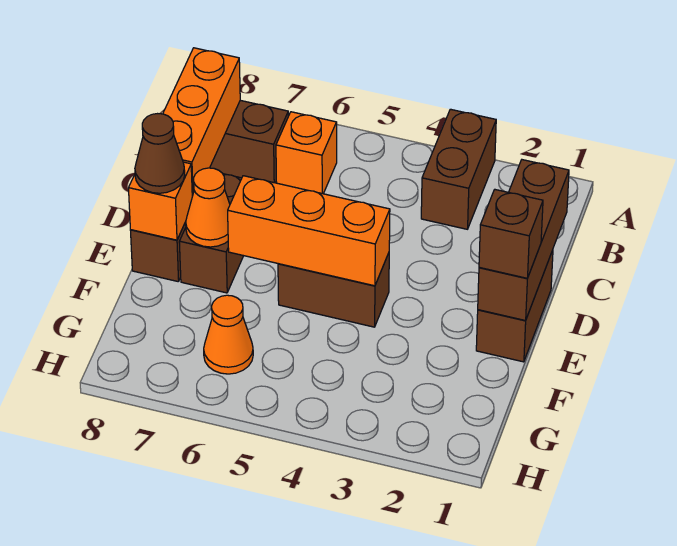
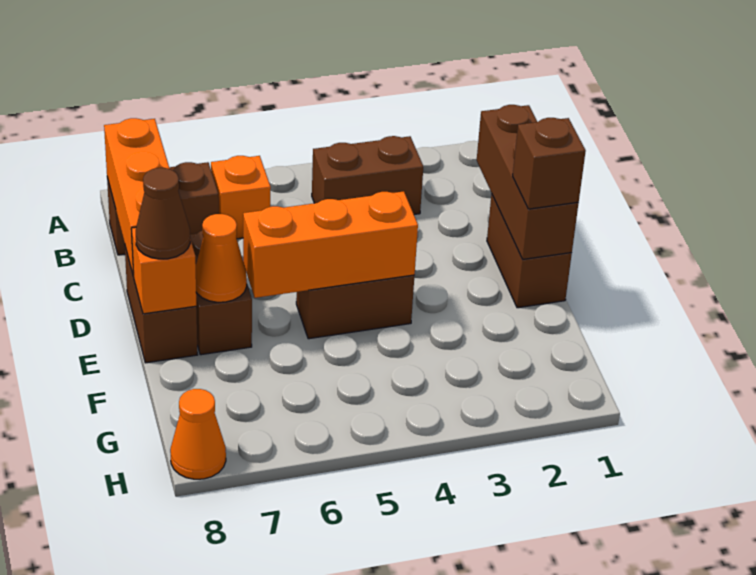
brown brick A3:B3 level 1 -> brown brick B3:B4 level 1
orange cone G6 level 1 -> orange cone H8 level 1

